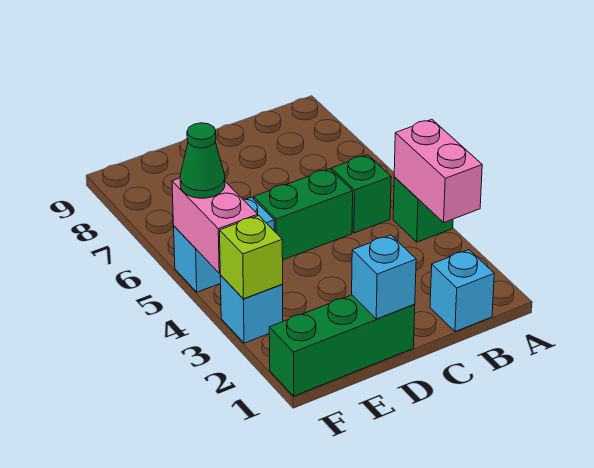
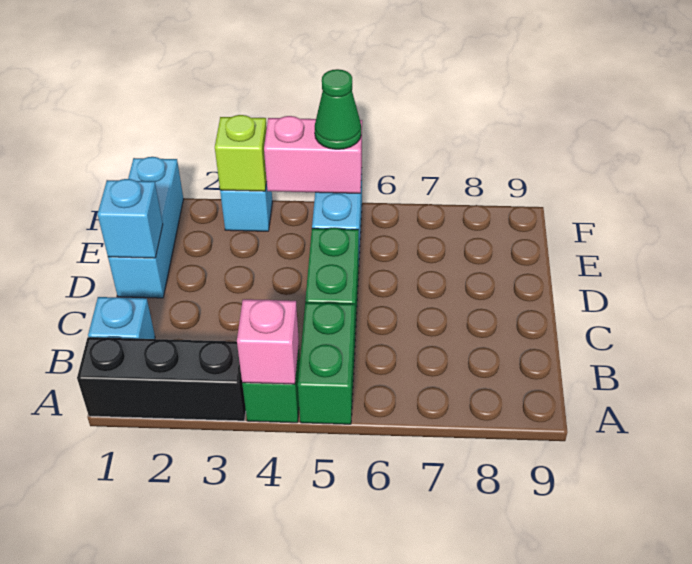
none -> black brick A1:A3 level 1
pink brick A3:A4 level 2 -> pink brick A4 level 2
green brick B5 level 1 -> green brick A5:B5 level 1
green brick D1:F1 level 1 -> cyan brick D1:F1 level 1

